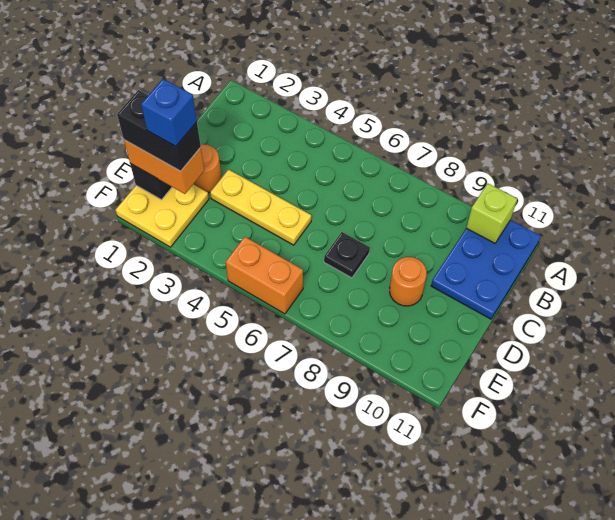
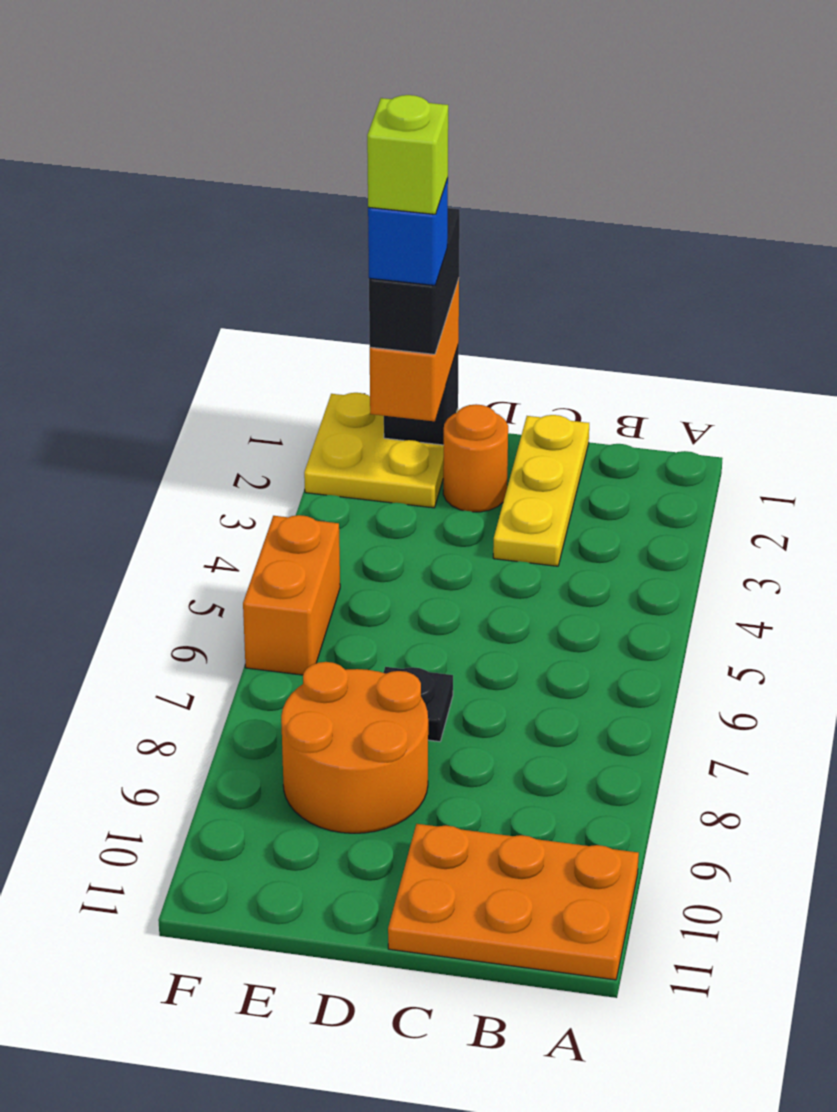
blue plate A10:C11 level 1 -> orange plate A10:C11 level 1
lime brick A10 level 2 -> lime brick E2 level 6
yellow plate D3:D5 level 1 -> yellow plate C1:C3 level 1
orange round brick D9 level 1 -> orange round brick D8:E9 level 1

